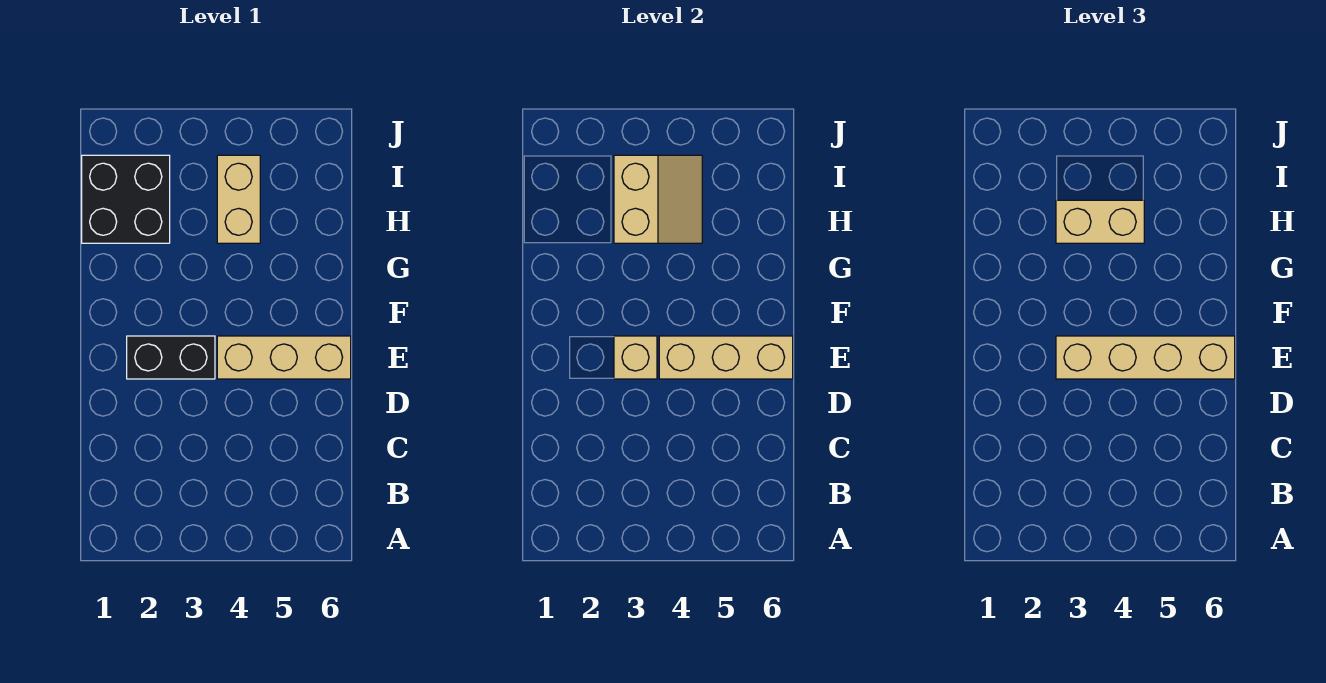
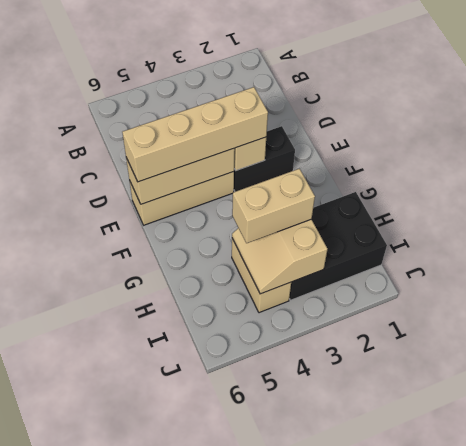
black brick H1:I2 level 1 -> black brick H1:I3 level 1

